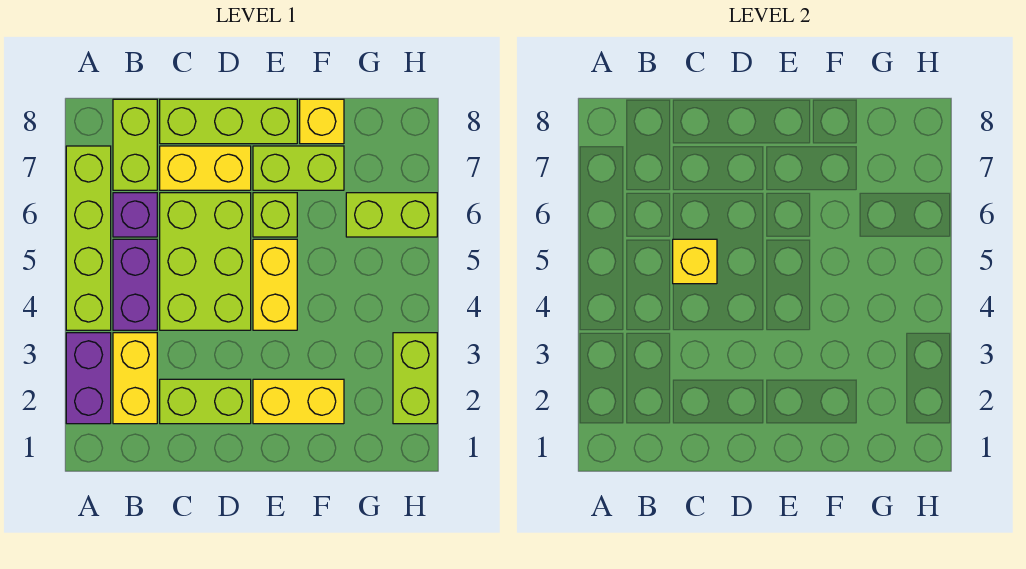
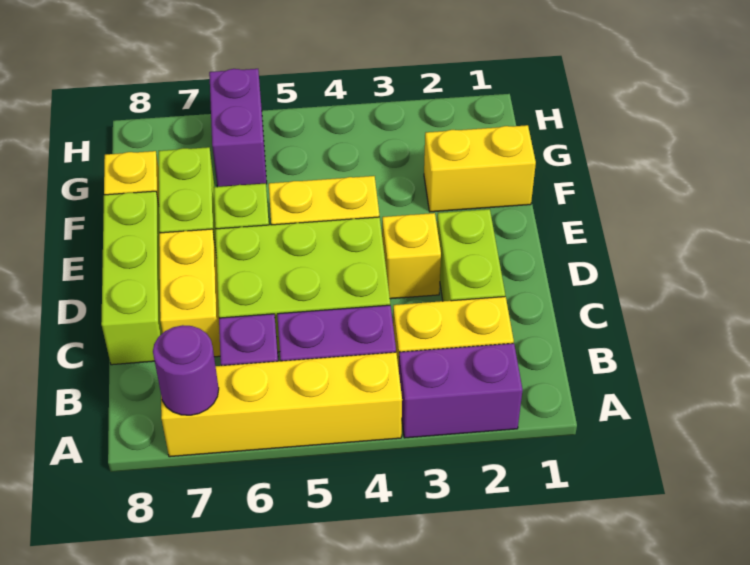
lime brick A4:A7 level 1 -> yellow brick A4:A7 level 1
none -> purple round brick A7 level 2
lime brick B7:B8 level 1 -> none
yellow brick C5 level 2 -> yellow brick D3 level 1
yellow brick E2:F2 level 1 -> yellow brick F1:F2 level 1
lime brick G6:H6 level 1 -> purple brick G6:H6 level 1
lime brick H2:H3 level 1 -> none

